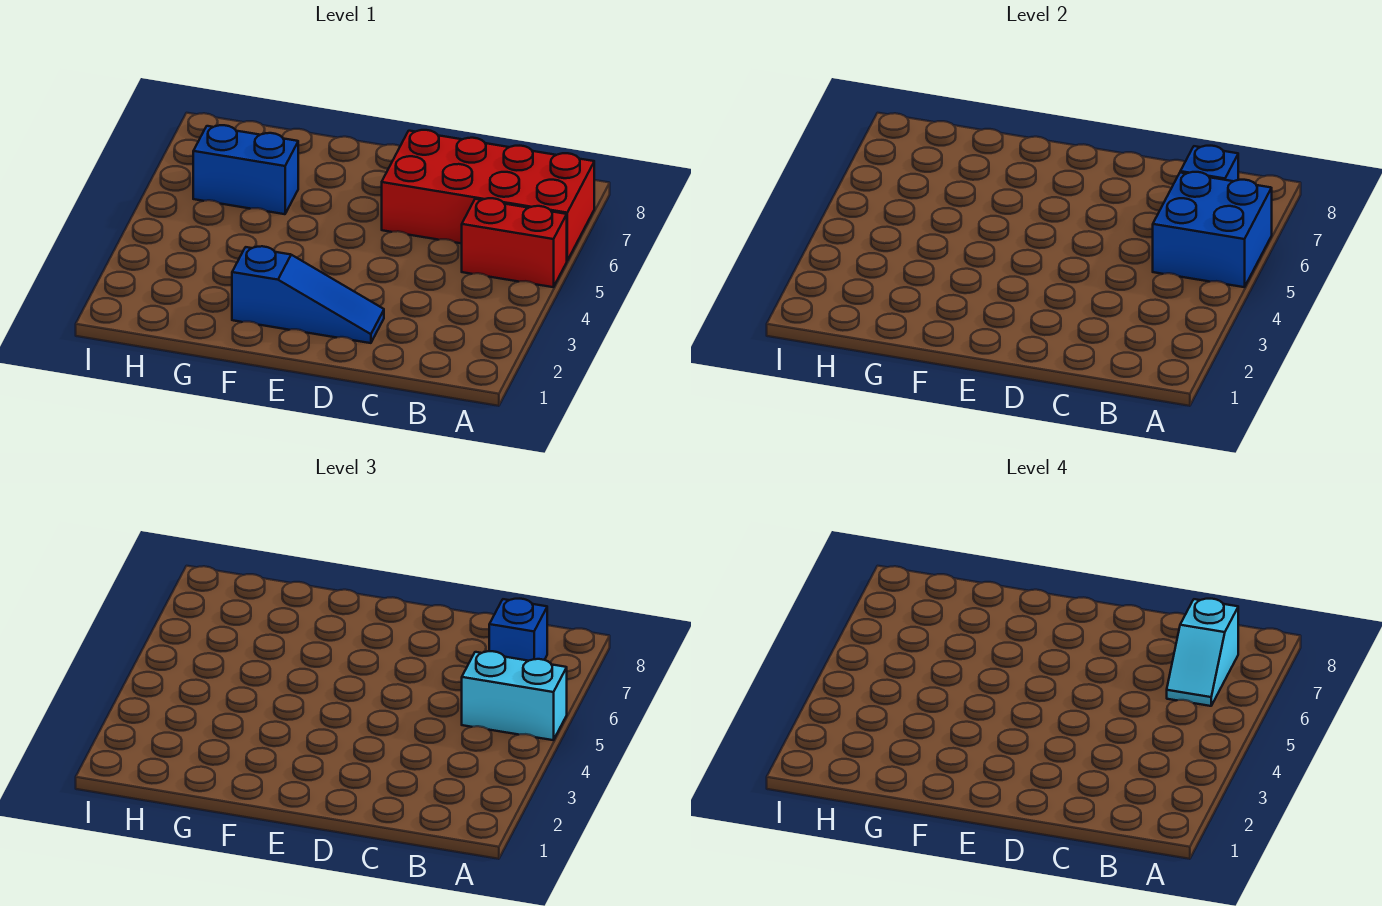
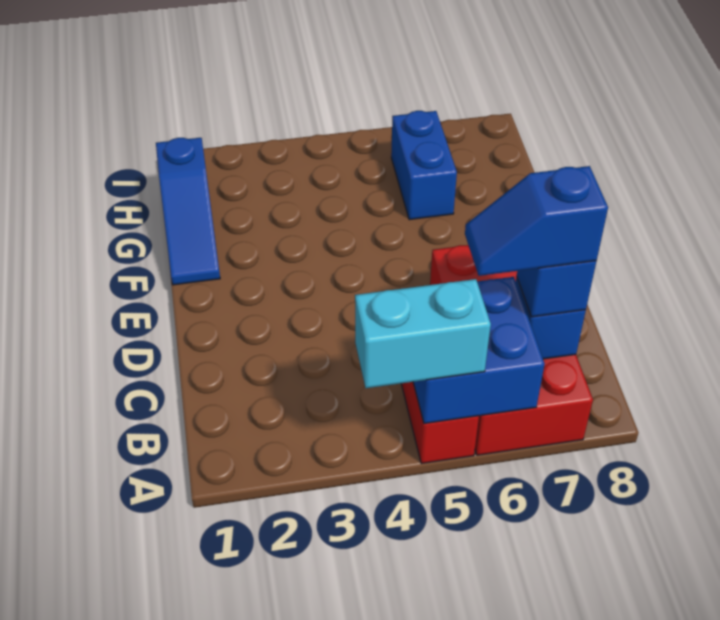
cyan brick A5:B5 level 3 -> cyan brick A4:A5 level 3
cyan slope B6:B7 level 4 top 7 -> blue slope B6:B7 level 4 top 7
blue slope D2:F2 level 1 top F -> blue slope F1:H1 level 1 top H

